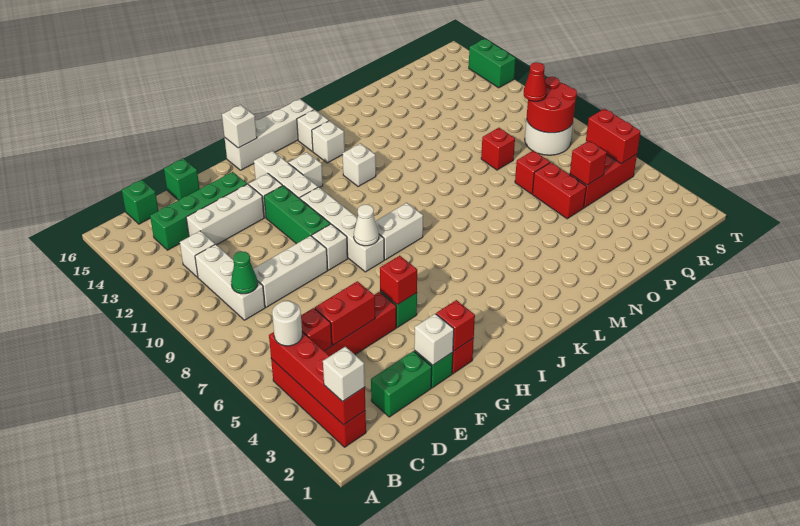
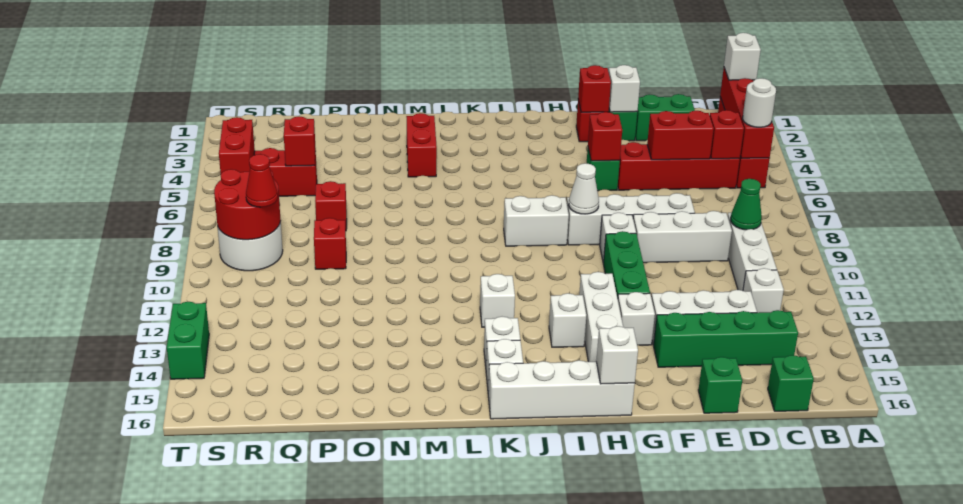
white brick H8:H11 level 1 -> white brick E8:H8 level 1
red brick P5:P6 level 1 -> red brick M3:M4 level 1

